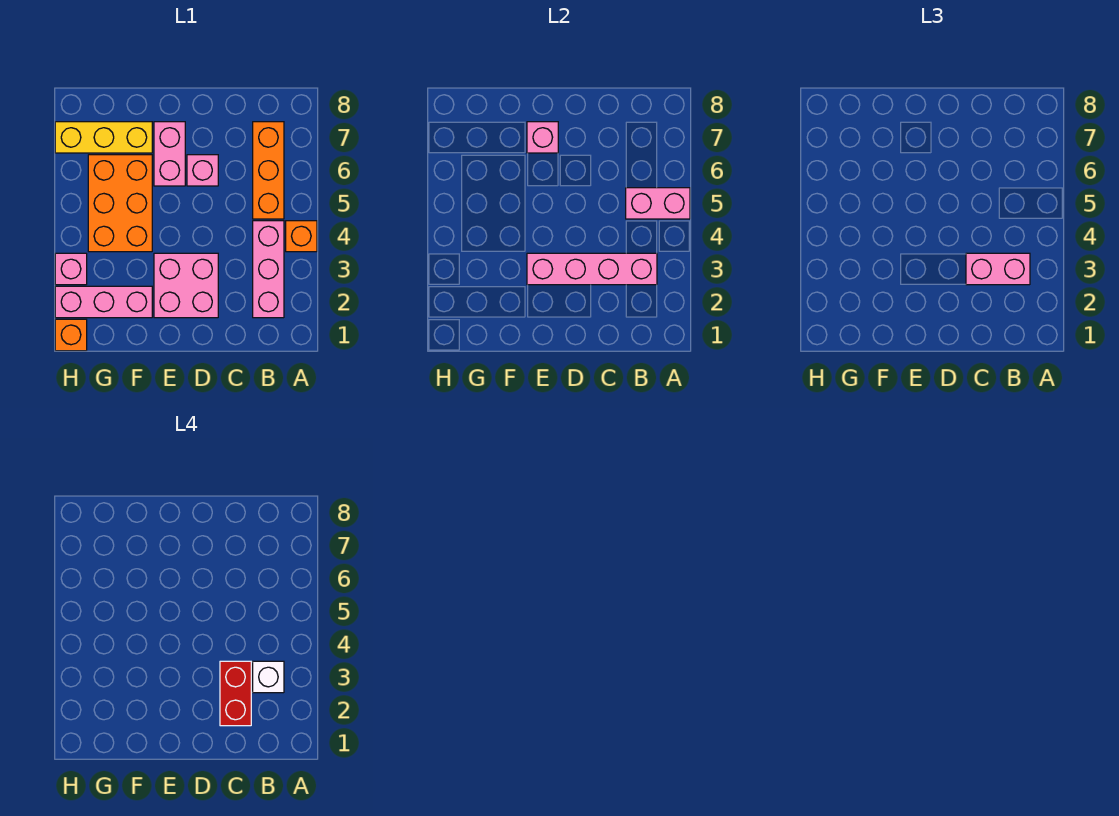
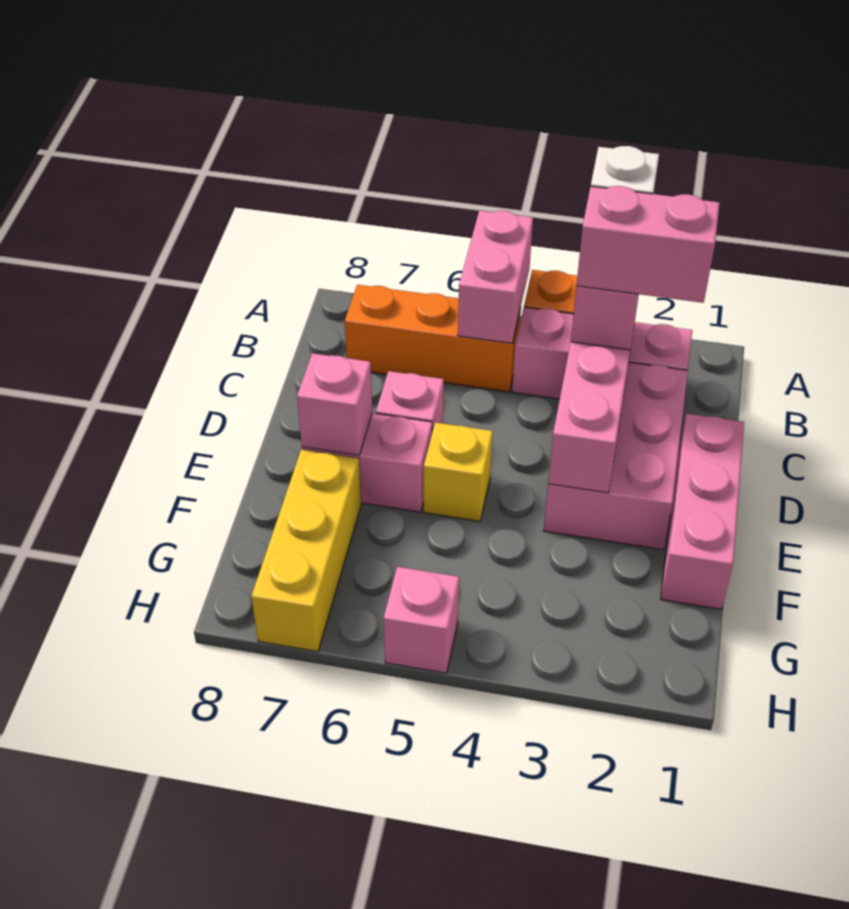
red brick C2:C3 level 4 -> pink brick C2:C3 level 4
pink brick D2:E3 level 1 -> pink brick C2:E3 level 1
none -> yellow brick E5 level 1
pink brick F2:H2 level 1 -> pink brick D1:F1 level 1
orange brick F4:G6 level 1 -> none
orange brick H1 level 1 -> none
pink brick H3 level 1 -> pink brick H5 level 1

